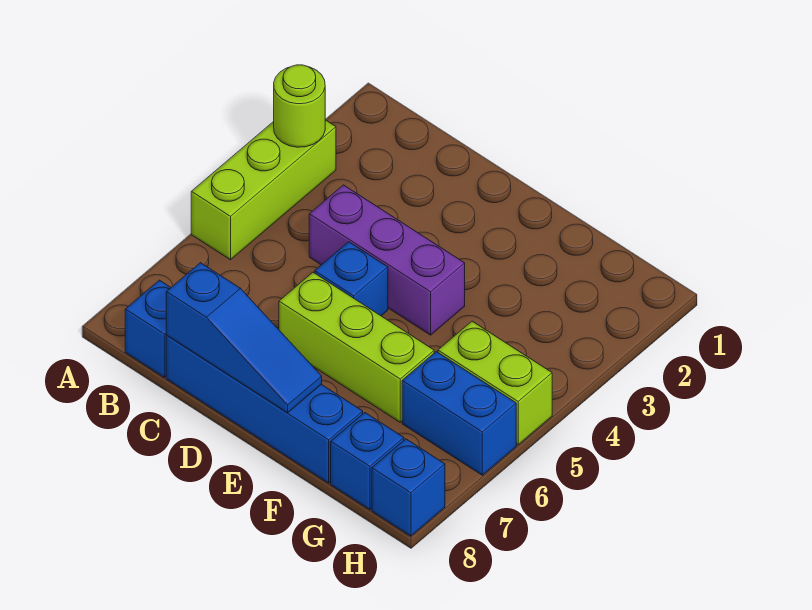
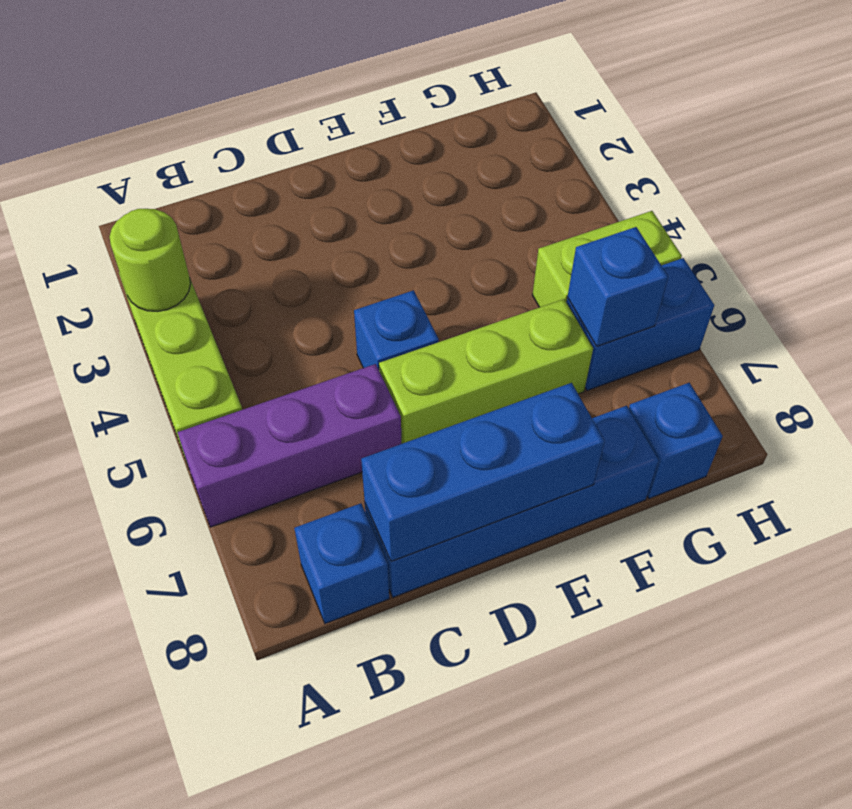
purple brick C4:E4 level 1 -> purple brick A6:C6 level 1
blue slope C8:E8 level 2 top C -> blue brick C8:E8 level 2
blue brick H8 level 1 -> blue brick G6 level 2

